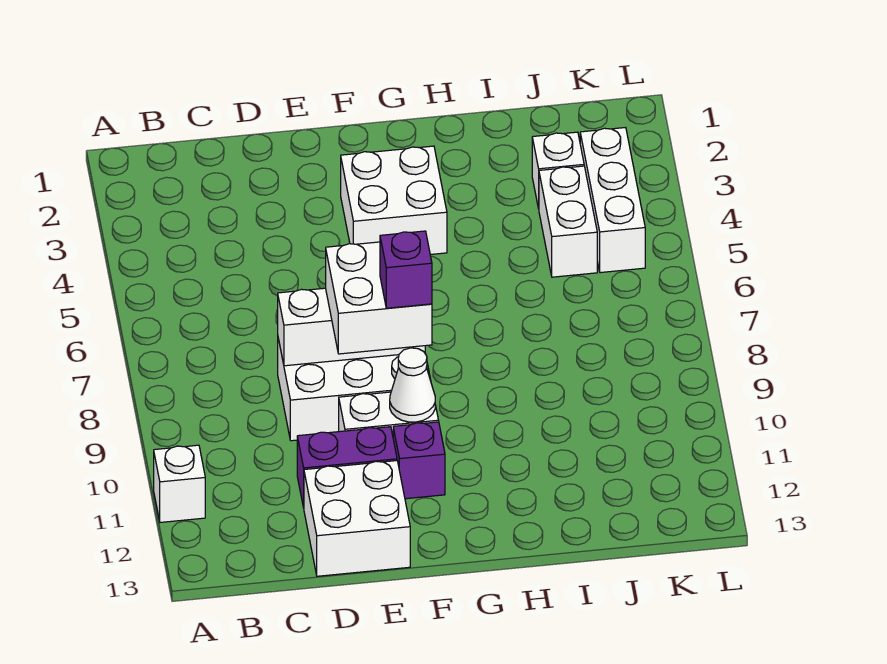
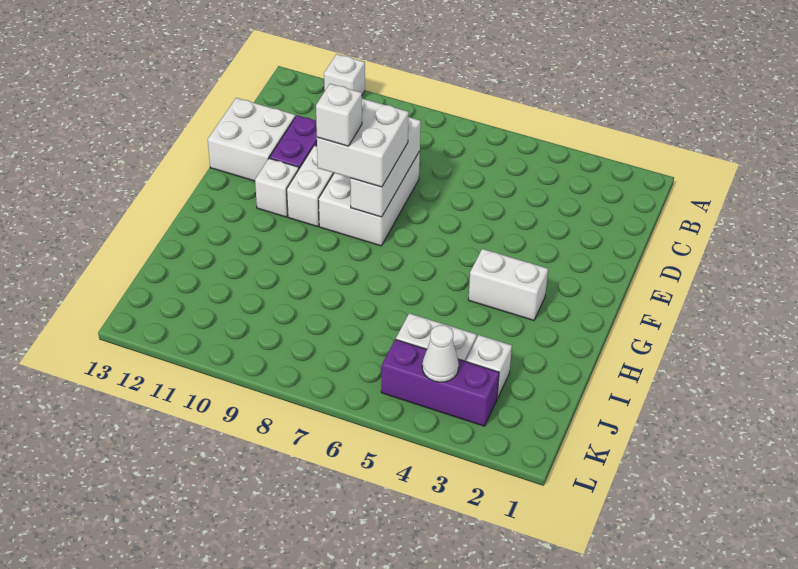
white brick F3:G4 level 1 -> white brick G3:G4 level 1
purple brick F9 level 4 -> white brick F9 level 4
white cone F10 level 2 -> white cone K4 level 2
purple brick F11 level 1 -> white brick F11 level 1
white brick K3:K5 level 1 -> purple brick K3:K5 level 1

